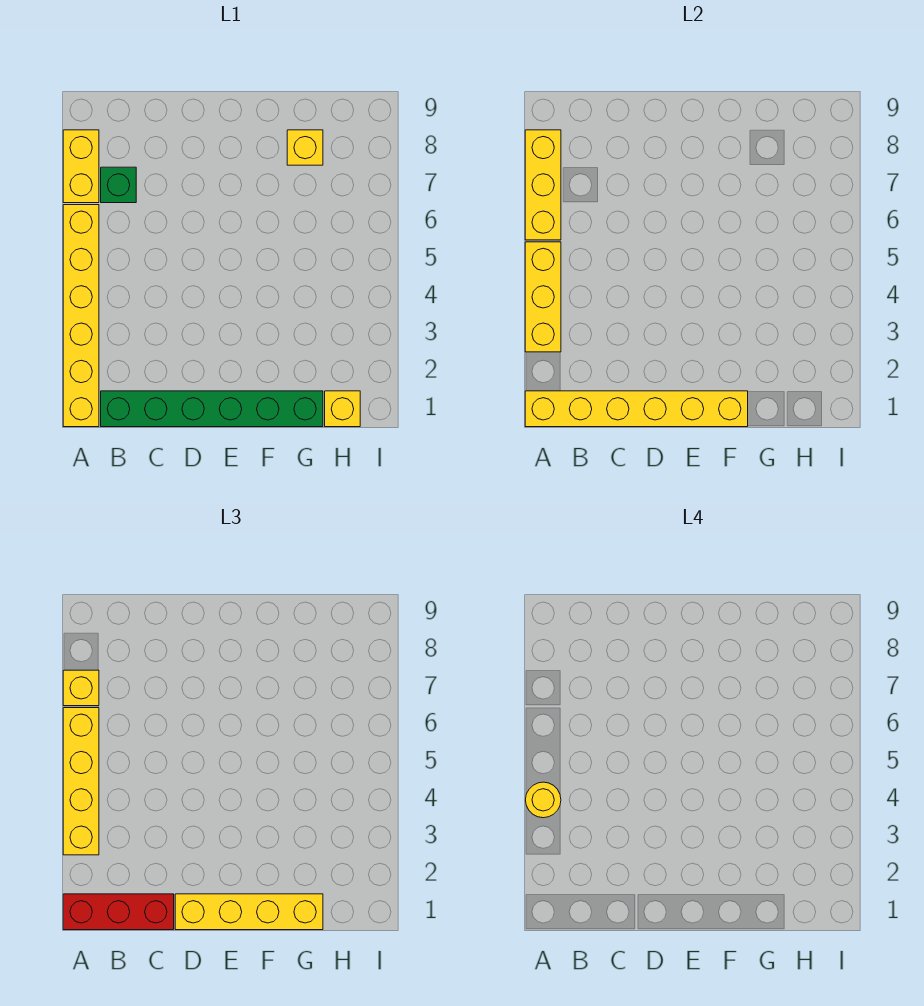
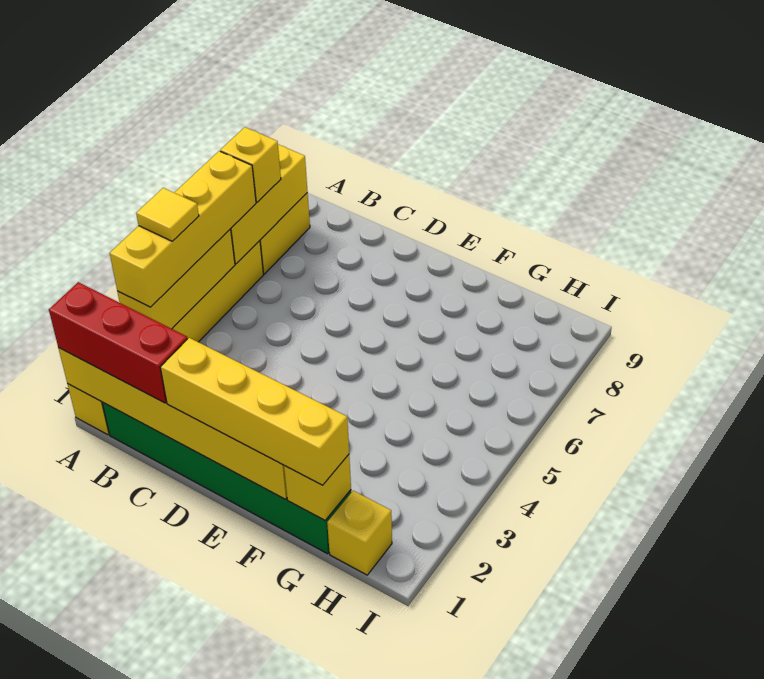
yellow round brick A4 level 4 -> yellow tile A4 level 4
green brick B7 level 1 -> none
yellow brick G8 level 1 -> yellow brick G1 level 2

